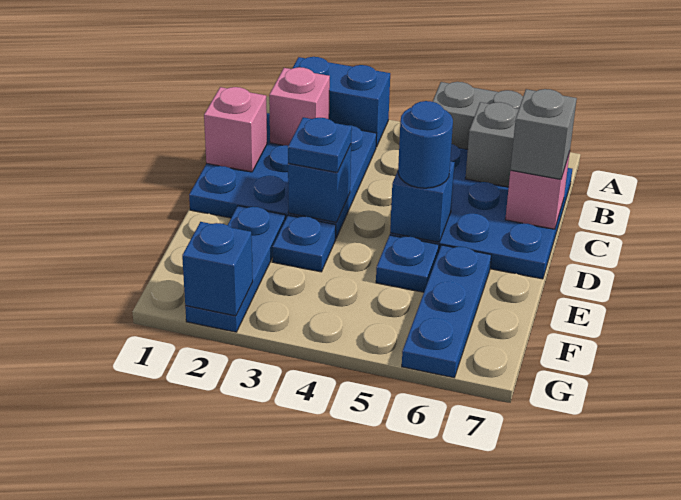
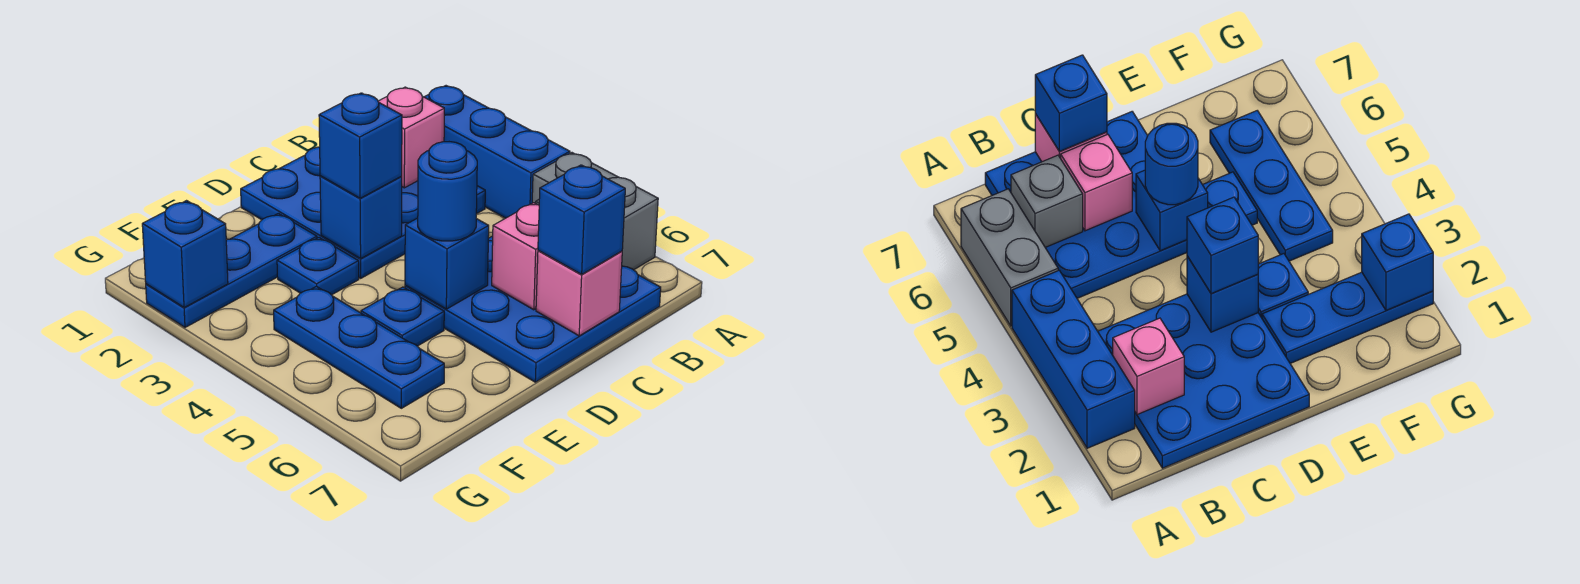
blue brick A2:A3 level 1 -> blue brick A2:A4 level 1
pink brick C1 level 2 -> pink brick C6 level 2
grey brick C7 level 3 -> blue brick C7 level 3
blue plate D3 level 3 -> blue brick D3 level 3
blue plate E6:G6 level 1 -> blue plate F4:F6 level 1

